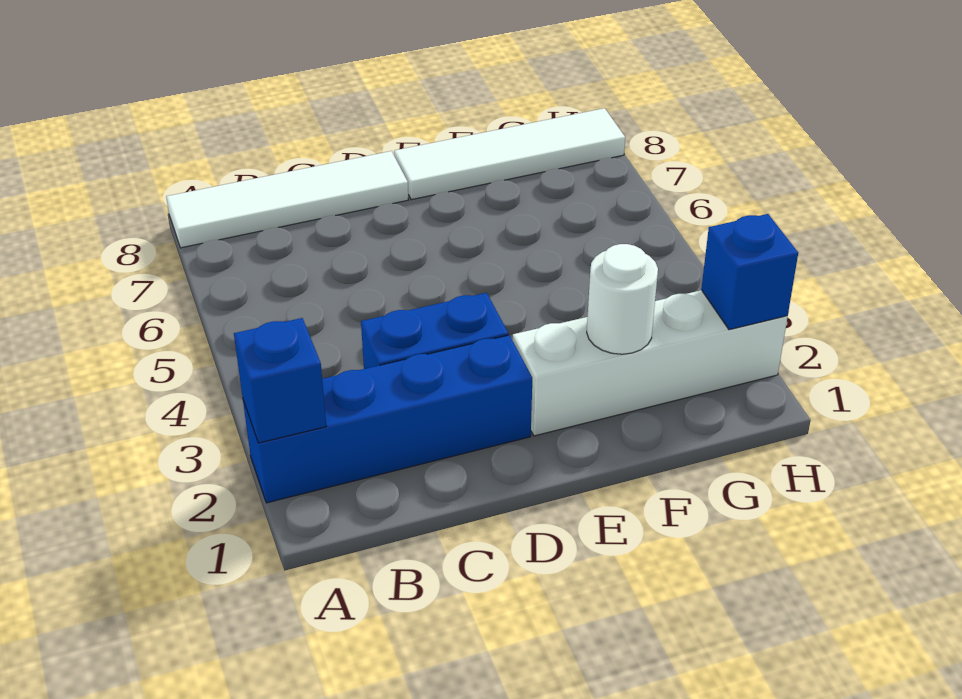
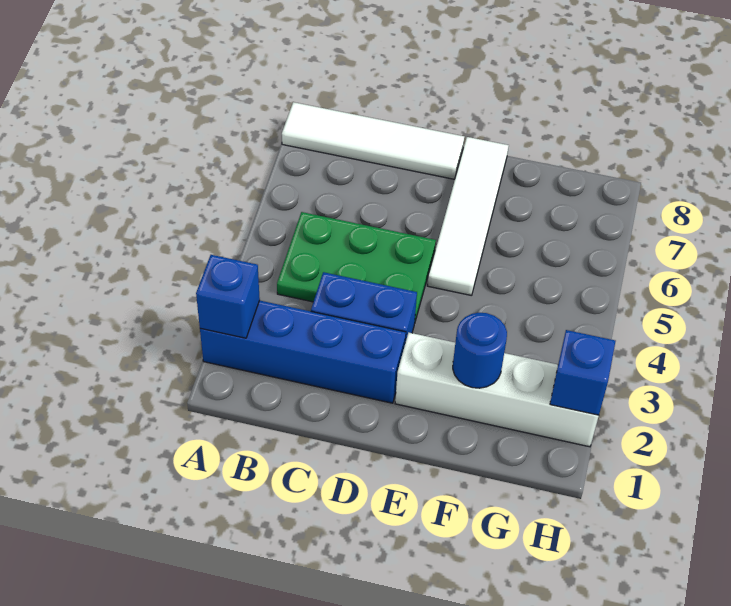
none -> green plate B4:D5 level 1
white tile E8:H8 level 1 -> white tile E5:E8 level 1
white round brick F2 level 2 -> blue round brick F2 level 2

